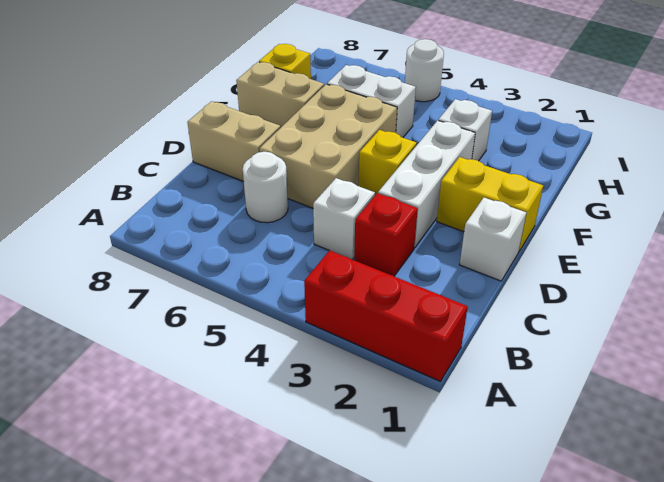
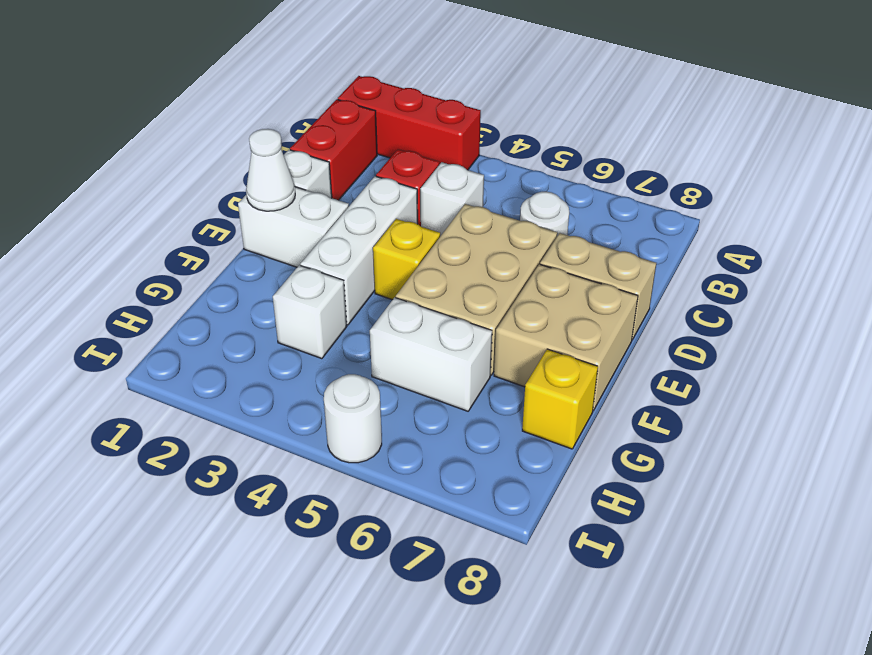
none -> red brick B1:C1 level 1
yellow brick E1:E2 level 1 -> white brick E1:E2 level 1
none -> white cone E1 level 2
tan brick F7:F8 level 1 -> tan brick E7:F8 level 1

